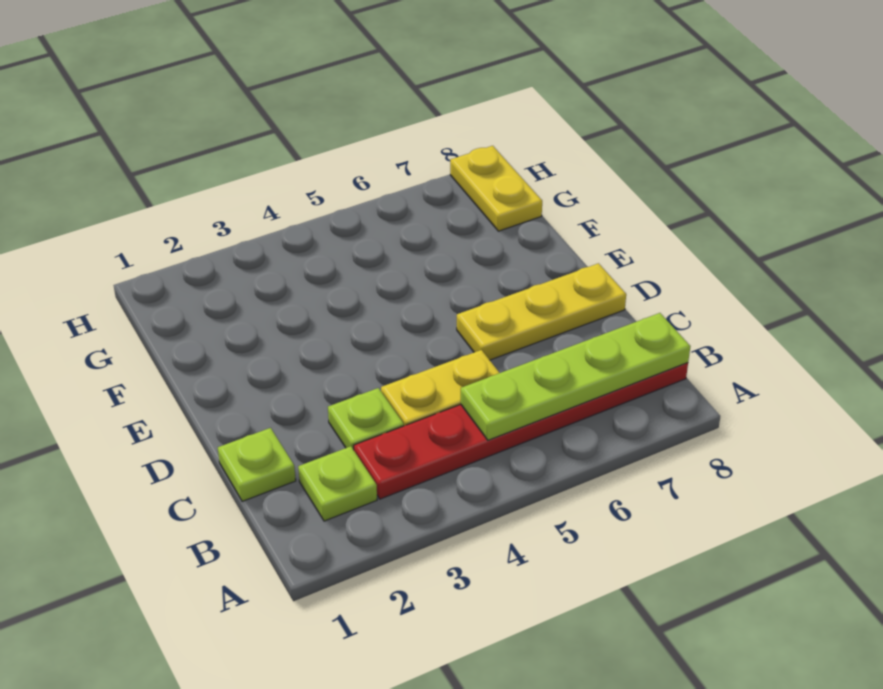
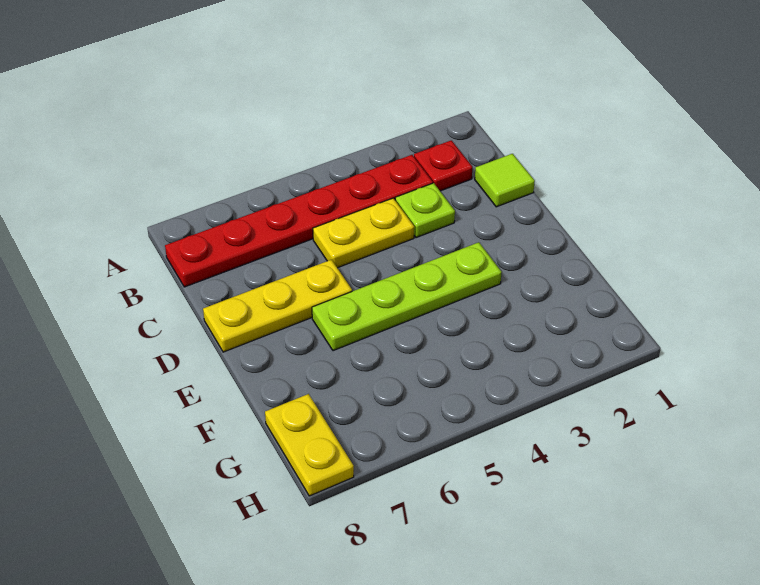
lime plate B2 level 1 -> red plate B2 level 1
lime plate B5:B8 level 2 -> lime plate E3:E6 level 1
lime plate C1 level 1 -> lime tile C1 level 1

